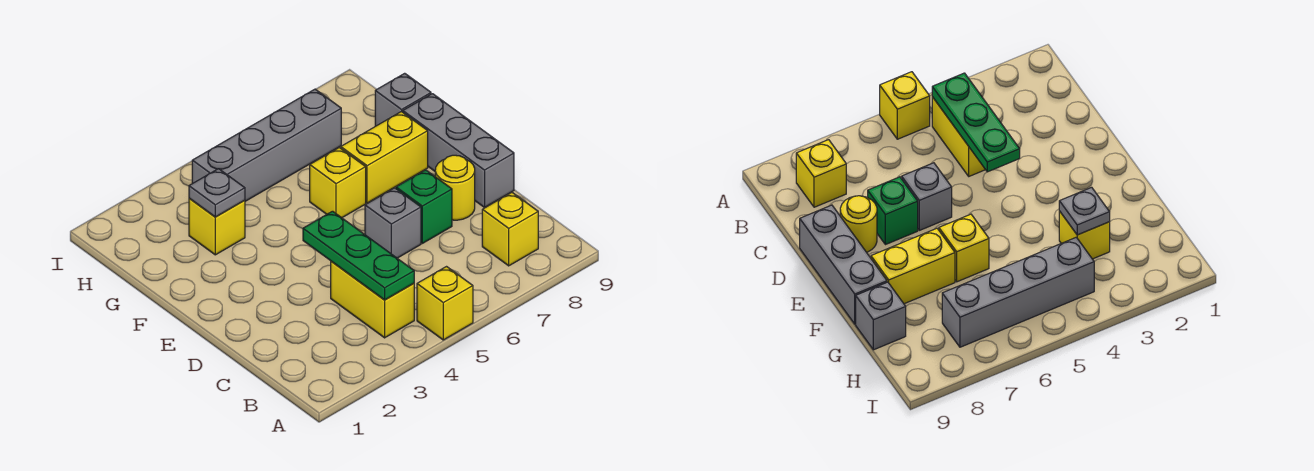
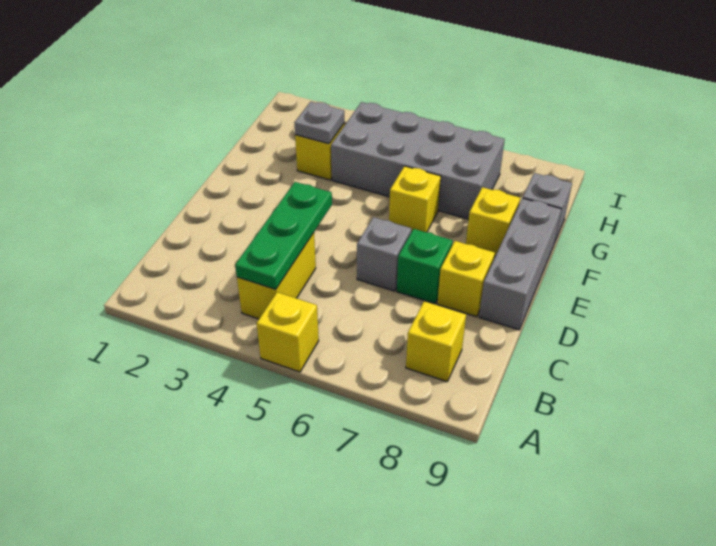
yellow round brick D8 level 1 -> yellow brick D8 level 1
yellow brick F7:F8 level 1 -> yellow brick F8 level 1
grey brick H4:H7 level 1 -> grey brick G4:H7 level 1

